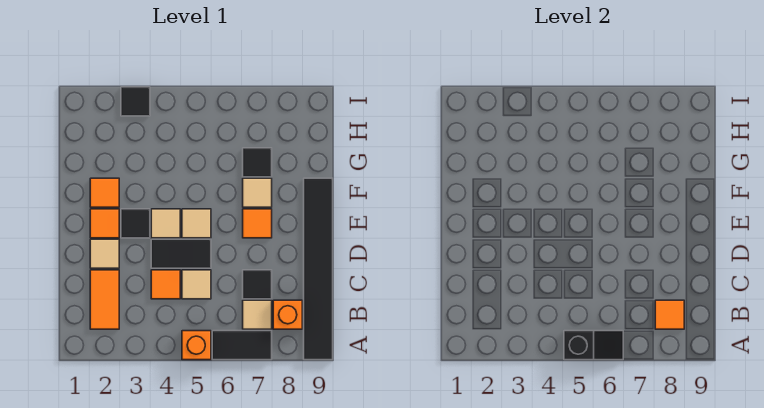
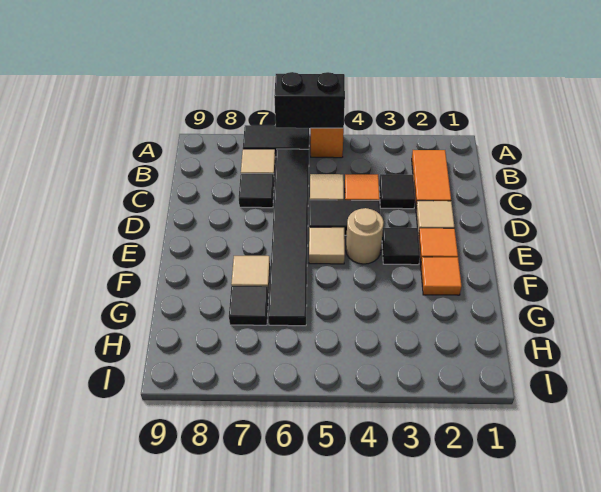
black slope A5:A6 level 2 top 5 -> black brick A5:A6 level 2
black tile A9:F9 level 1 -> black tile B6:G6 level 1
orange brick B8 level 1 -> none
orange tile B8 level 2 -> none
tan tile E4 level 1 -> tan round brick E4 level 1
orange tile E7 level 1 -> none
black tile I3 level 1 -> black tile C3 level 1

